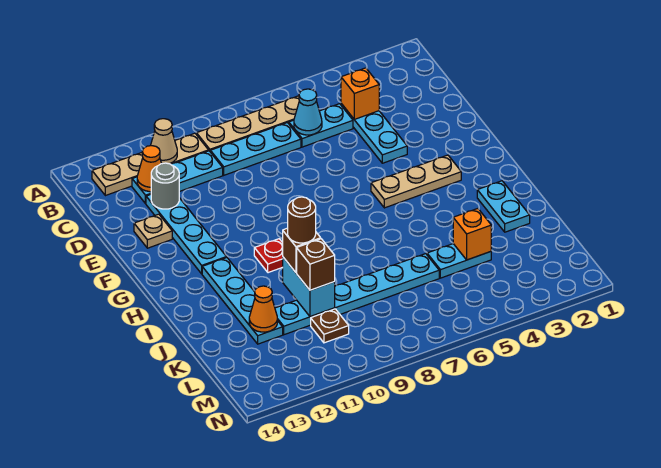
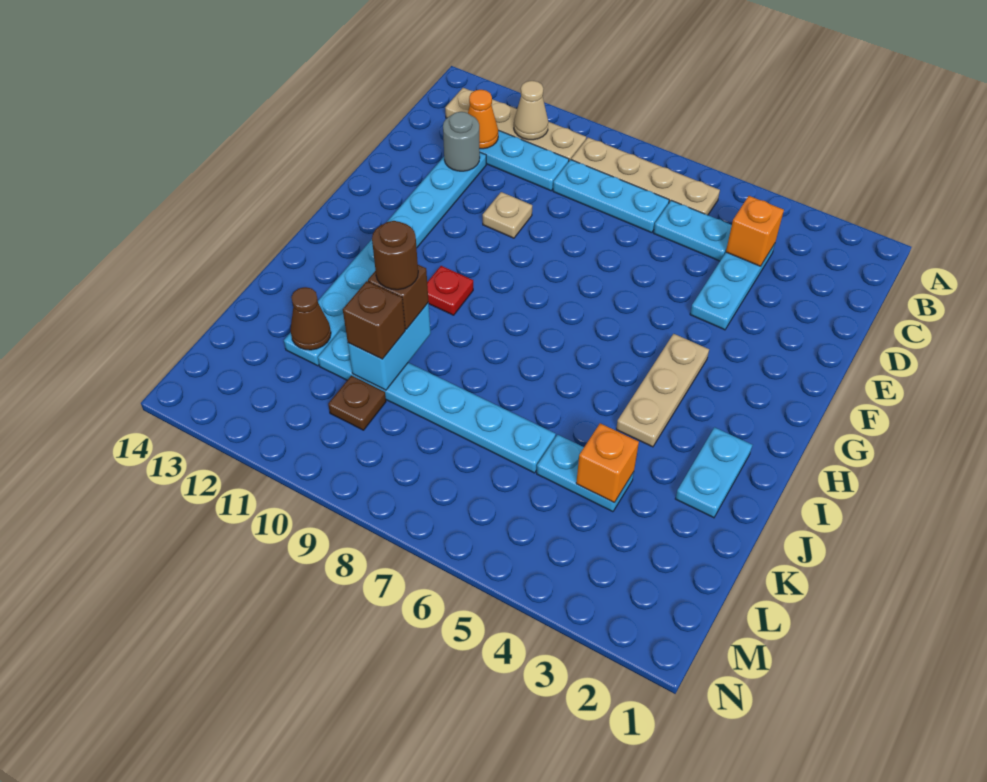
cyan cone C6 level 2 -> none
tan plate E13 level 1 -> tan plate E10 level 1
tan plate G3:G5 level 1 -> tan plate G4:I4 level 1
orange cone K12 level 2 -> brown cone K12 level 2

